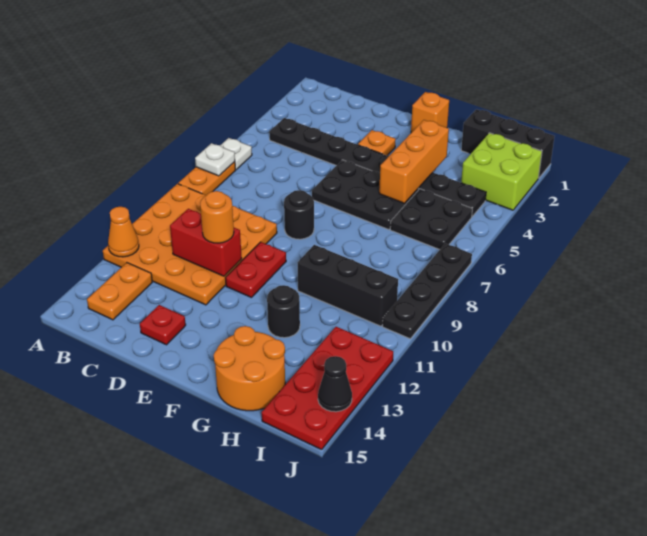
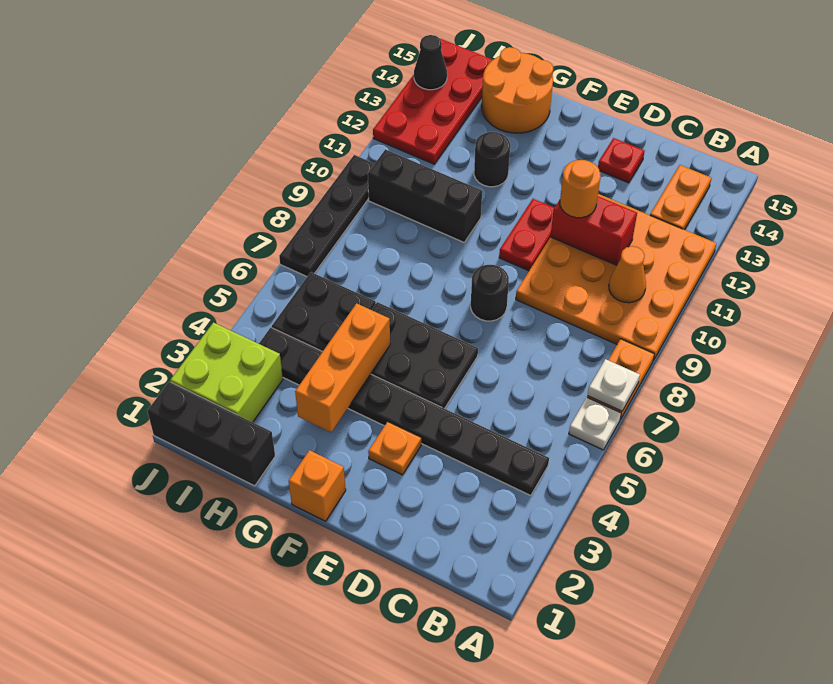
orange cone A12 level 2 -> orange cone B10 level 2

